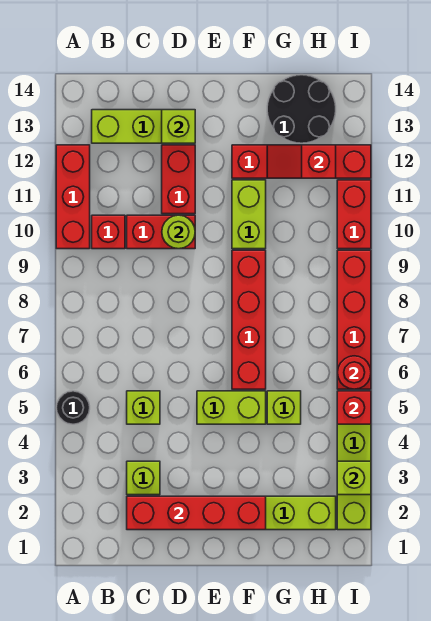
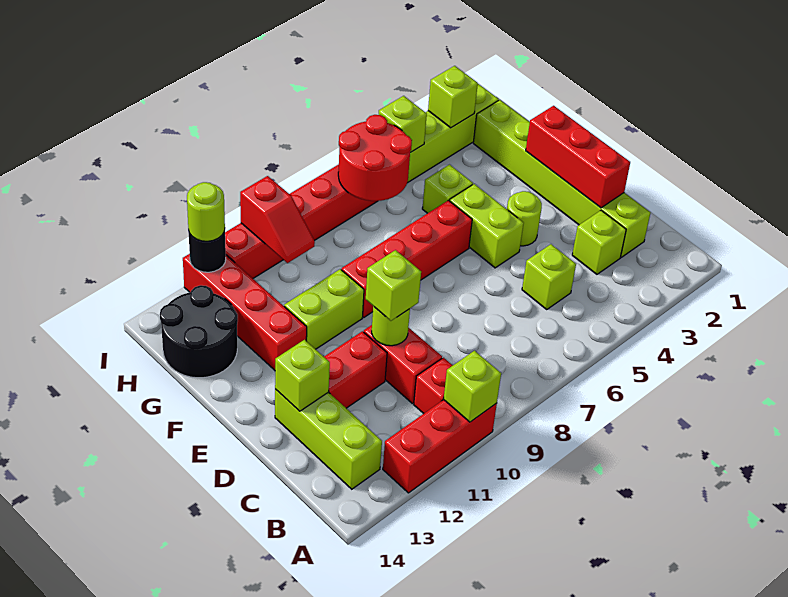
black round brick A5 level 1 -> black round brick I12 level 2
none -> lime brick A10 level 2
red brick C2:F2 level 2 -> red brick D2:F2 level 2
none -> lime brick D10 level 3
none -> lime round brick E4 level 1
red slope G12:H12 level 2 top H -> red slope H10:I10 level 2 top I
red brick I5 level 2 -> lime brick I5 level 2
red round brick I6 level 2 -> red round brick H6:I7 level 2
none -> lime round brick I12 level 3

